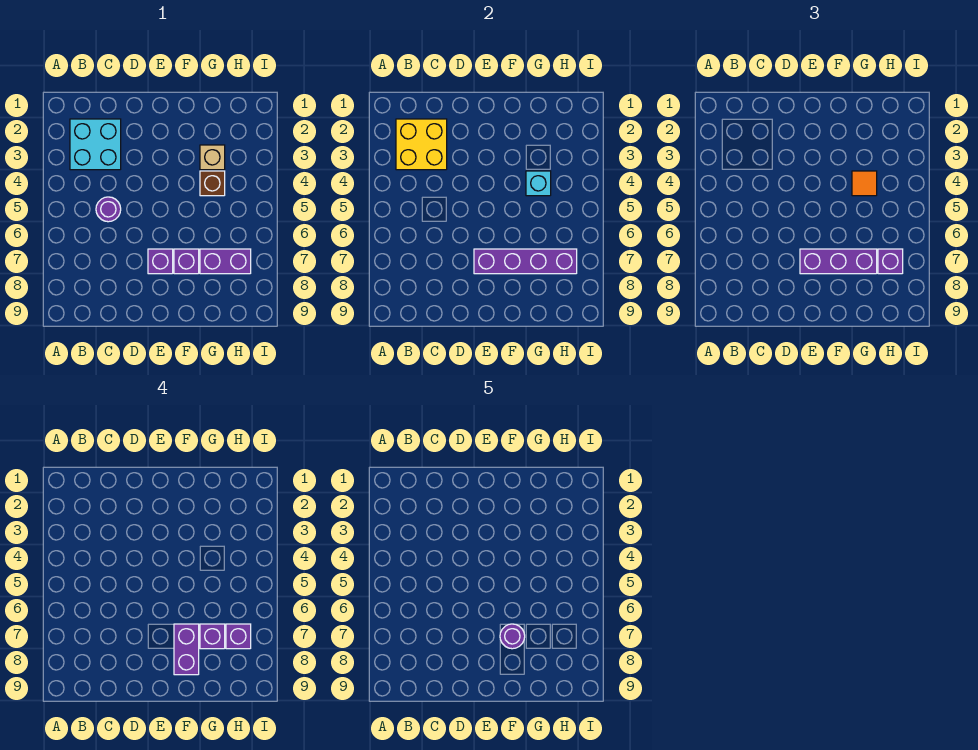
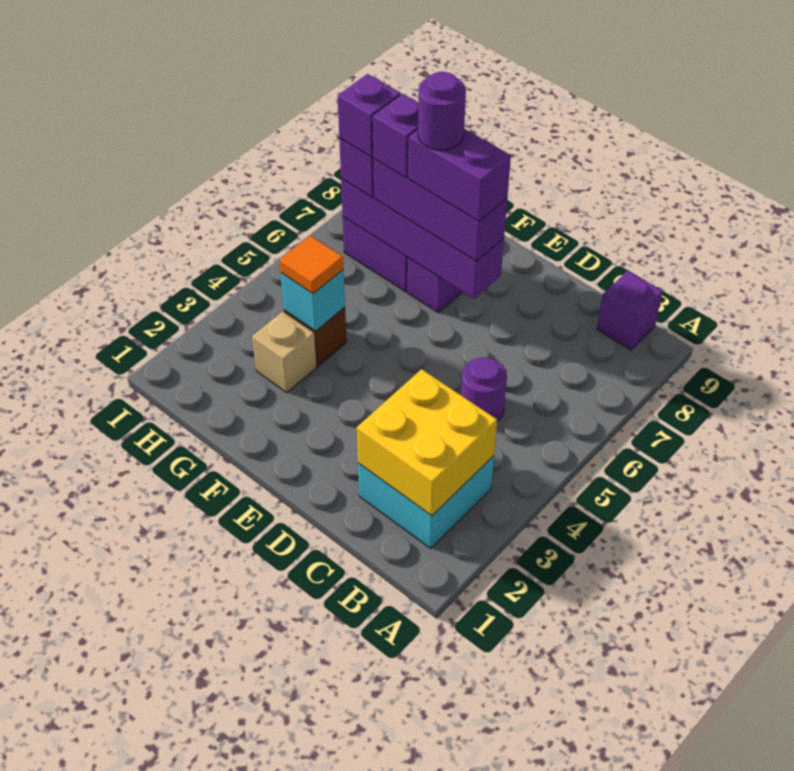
purple brick E7 level 1 -> purple brick B9 level 1
purple brick F7:F8 level 4 -> purple brick E7:F7 level 4

